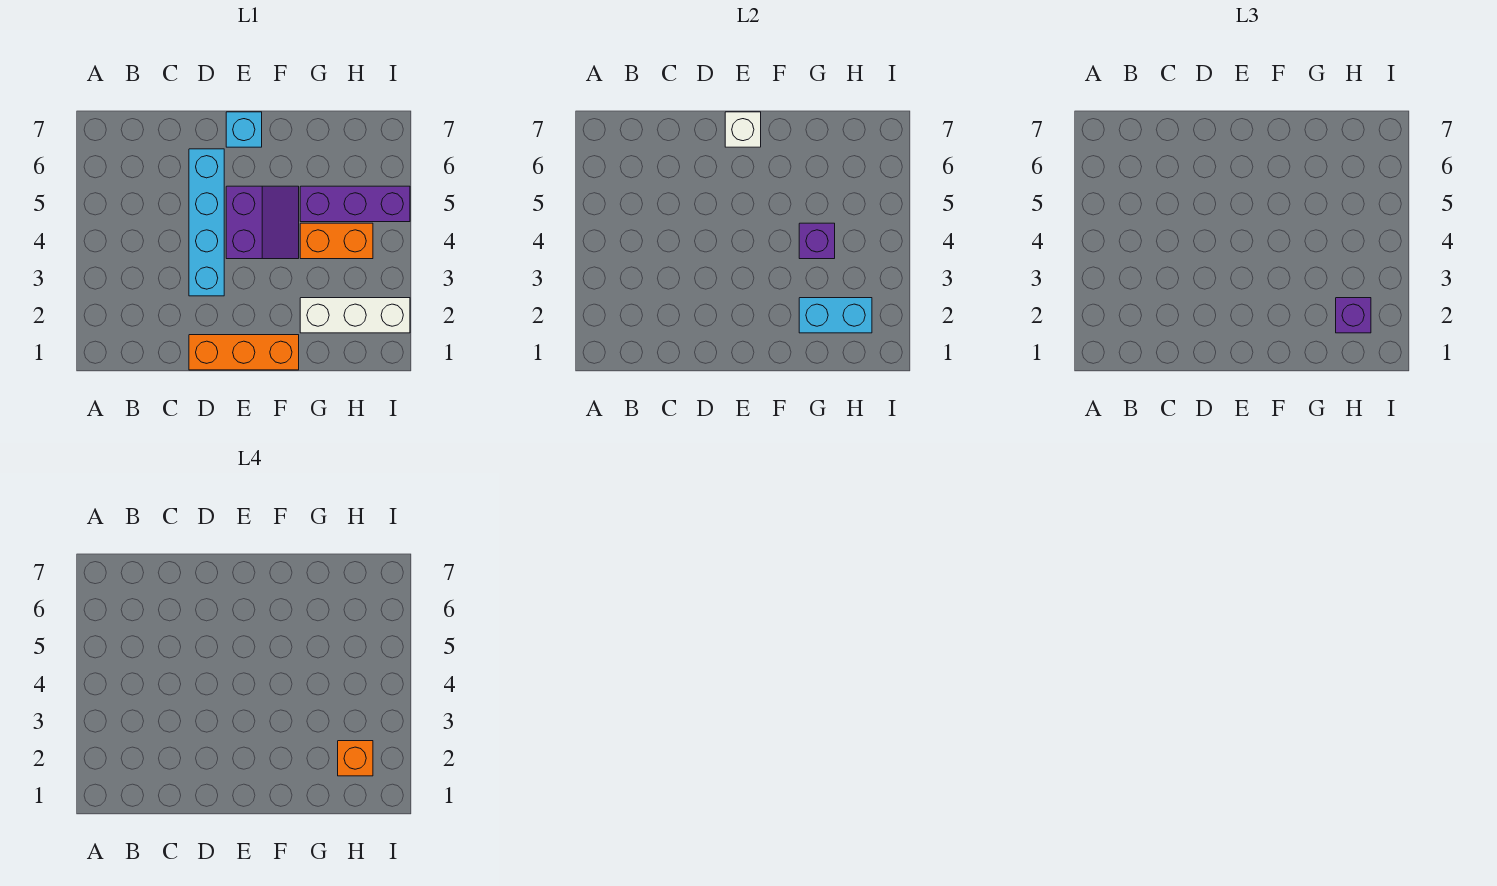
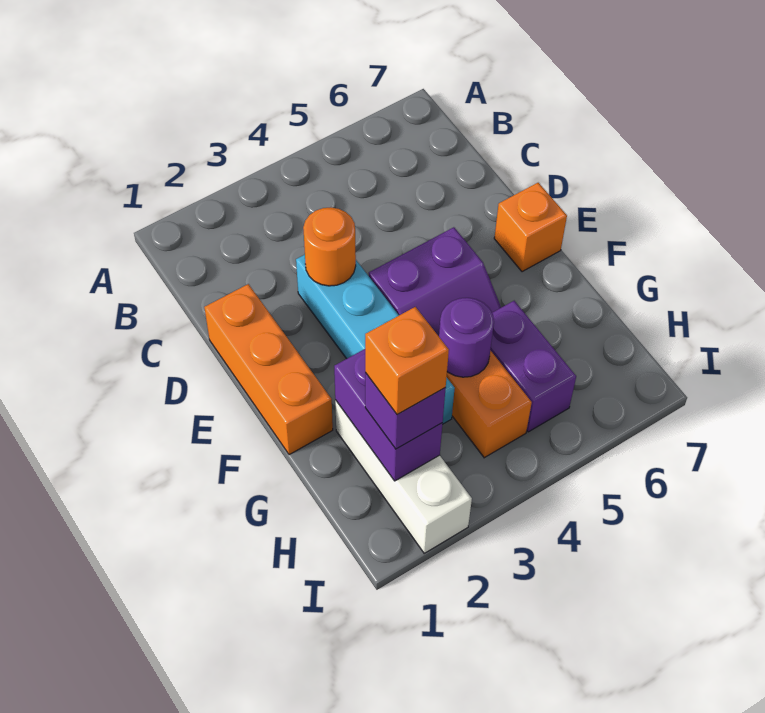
cyan brick D3:D6 level 1 -> cyan brick D3:G3 level 1
none -> orange round brick D3 level 2
cyan brick E7 level 1 -> orange brick E7 level 1
white brick E7 level 2 -> none
cyan brick G2:H2 level 2 -> purple brick G2:H2 level 2
purple brick G4 level 2 -> purple round brick G4 level 2
purple brick G5:I5 level 1 -> purple brick G5:H5 level 1

